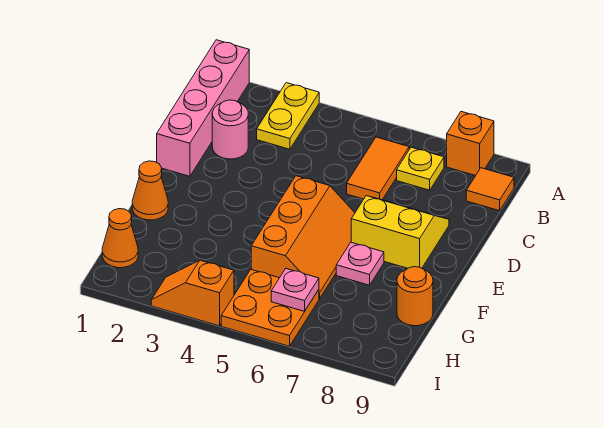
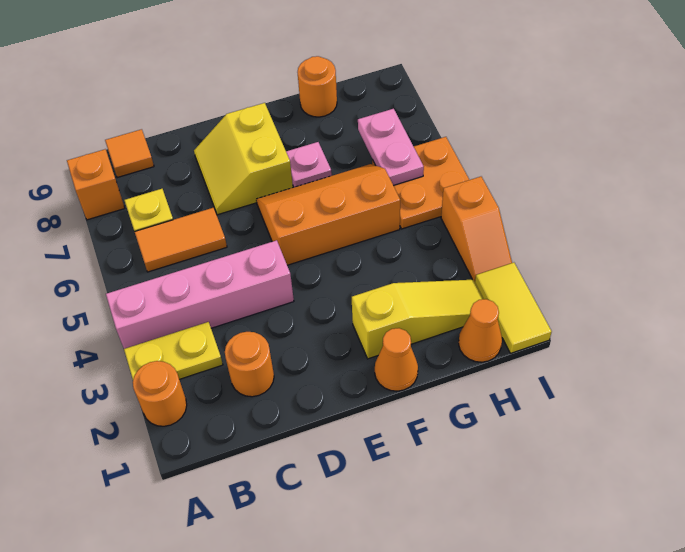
pink brick A1:D1 level 1 -> pink brick A4:D4 level 1
none -> orange round brick A2 level 1
pink round brick C2 level 1 -> orange round brick C2 level 1
none -> yellow slope F2:H2 level 1 top F
pink plate H6 level 2 -> pink plate H6:H7 level 2
none -> yellow tile I1:I2 level 1

